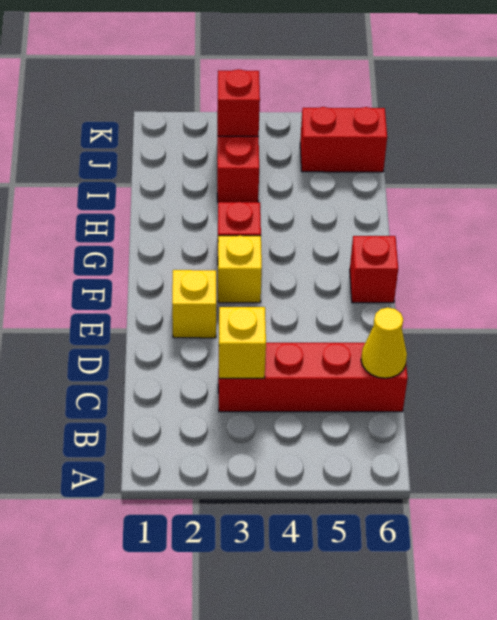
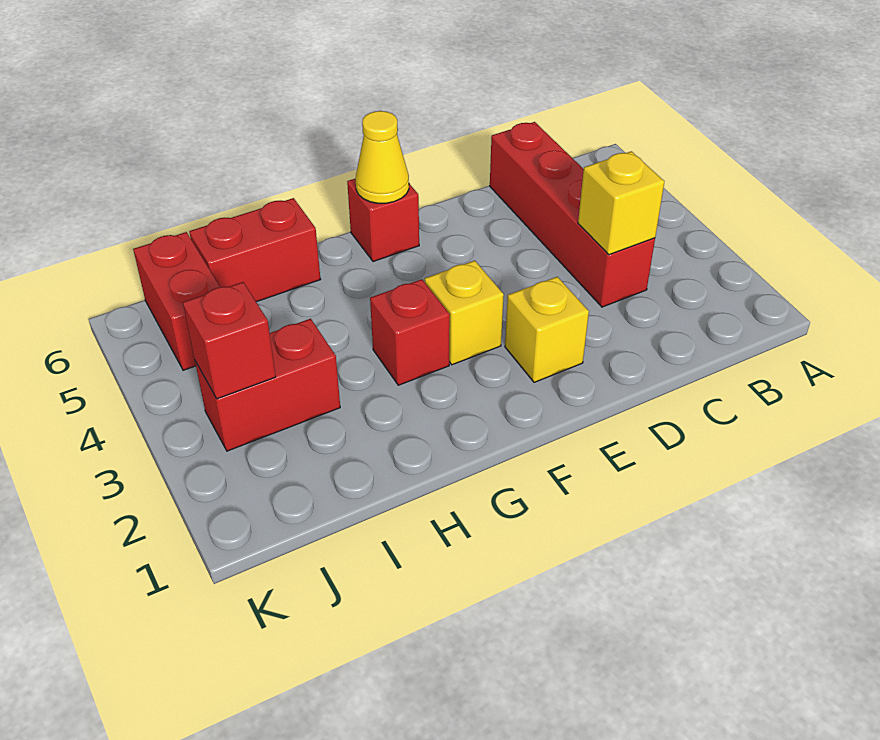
yellow cone C6 level 2 -> yellow cone F6 level 2
none -> red brick H6:I6 level 1

